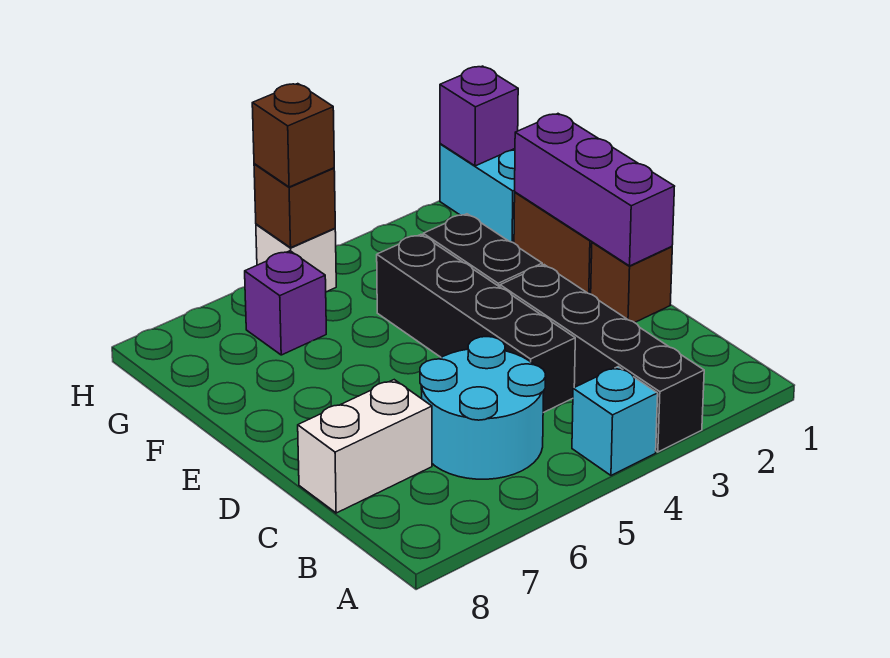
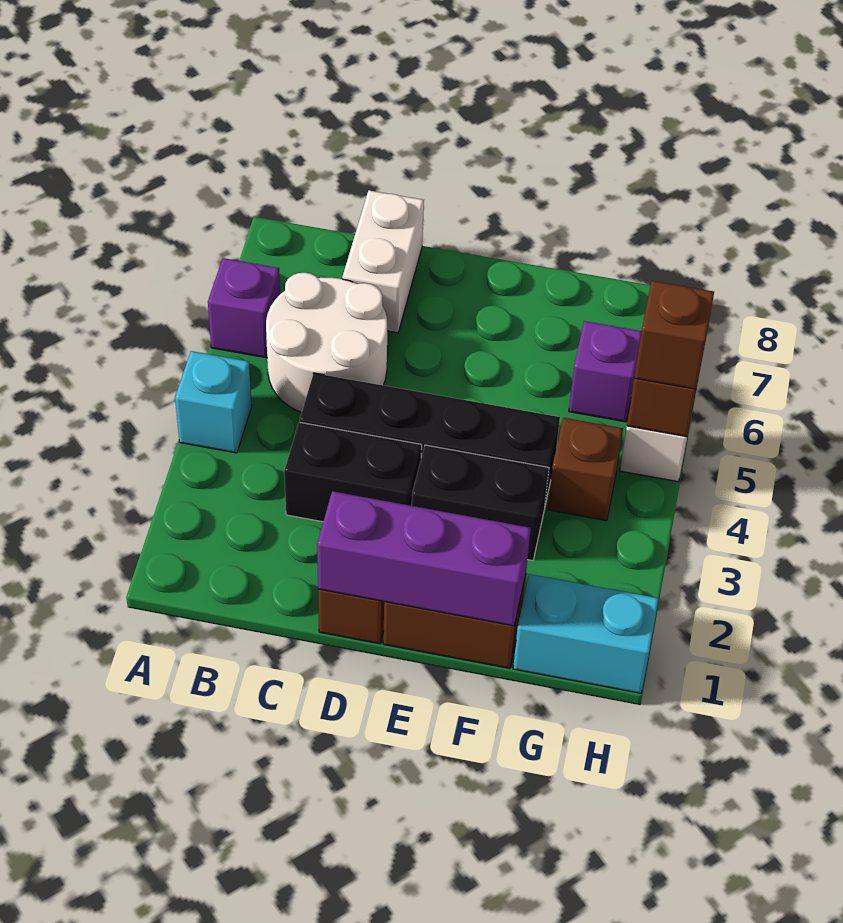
black brick A3:D3 level 1 -> black brick C3:D3 level 1
cyan round brick B5:C6 level 1 -> white round brick B5:C6 level 1
none -> brown brick G4 level 1
purple brick H1 level 2 -> purple brick A6 level 1

